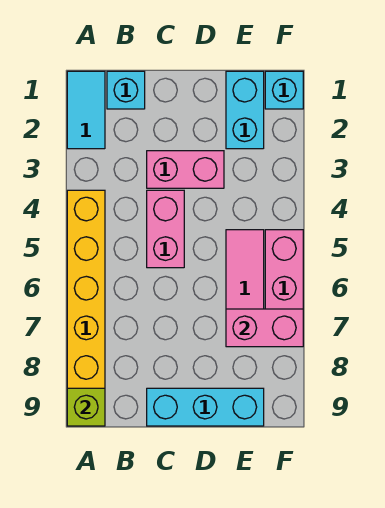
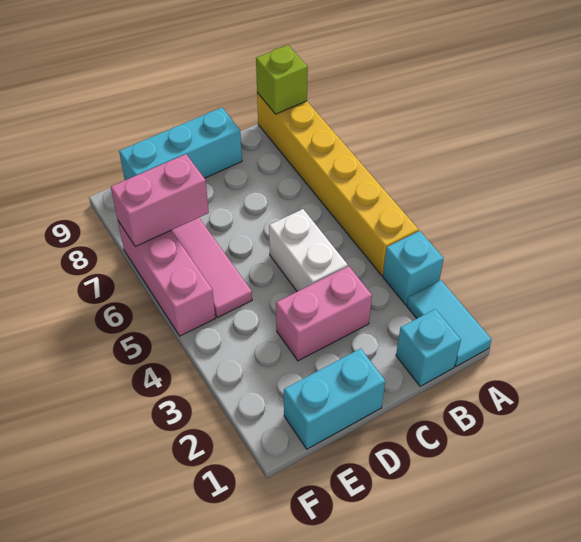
pink brick C4:C5 level 1 -> white brick C4:C5 level 1
cyan brick E1:E2 level 1 -> cyan brick D1:E1 level 1
cyan brick F1 level 1 -> cyan brick A3 level 1

